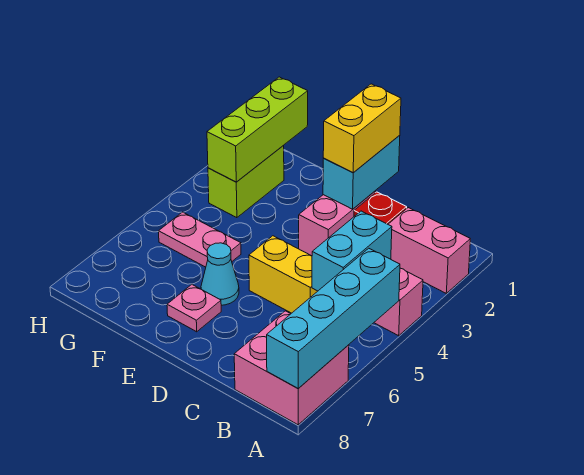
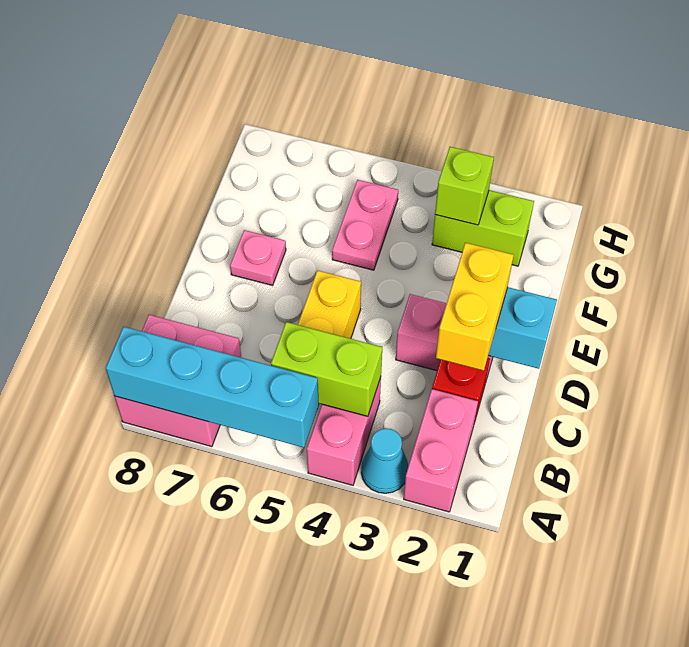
cyan brick B4:B5 level 2 -> lime brick B4:B5 level 2
yellow brick D1:D2 level 3 -> yellow brick C2:D2 level 3
cyan cone E6 level 1 -> cyan cone A3 level 1
lime brick G1:G3 level 2 -> lime brick G3 level 2

